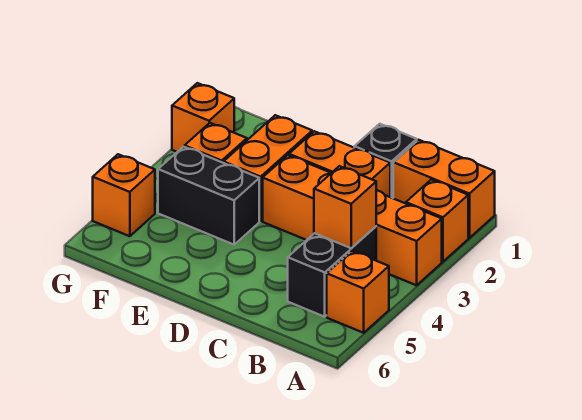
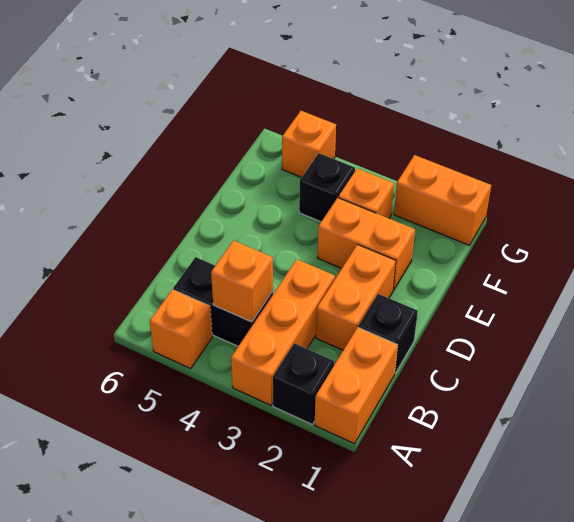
orange brick A2 level 1 -> black brick A2 level 1
orange brick A3:D3 level 1 -> orange brick A3:C3 level 1
black brick E4:F4 level 1 -> black brick F4 level 1
orange brick G2 level 1 -> orange brick G1:G2 level 1

